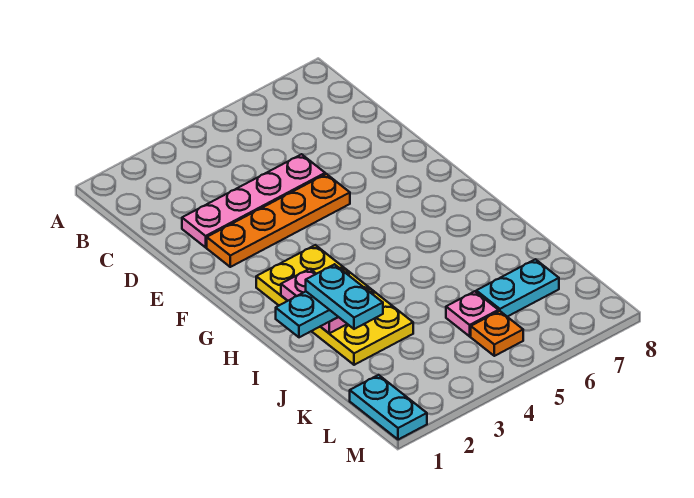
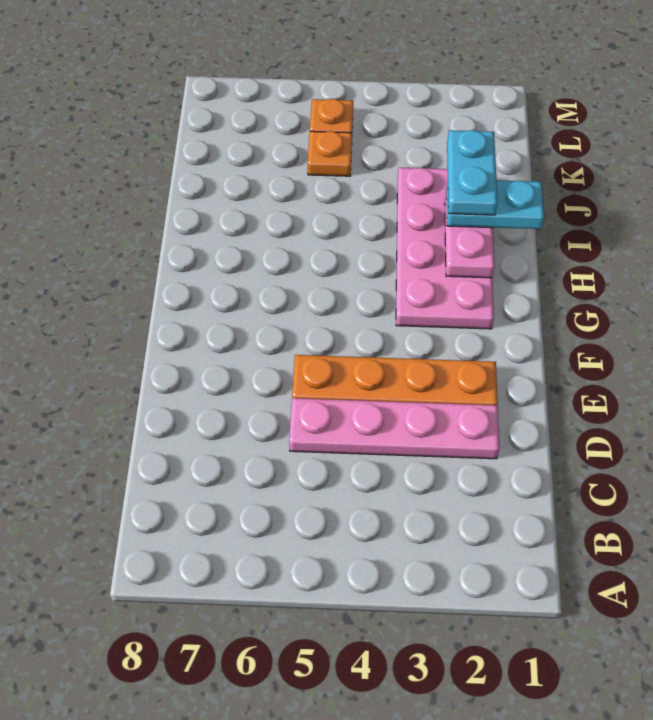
yellow plate G2:J3 level 1 -> pink plate G2:J3 level 1
pink plate K5 level 1 -> orange plate K5 level 1
cyan plate K6:K7 level 1 -> none
cyan plate L1:M1 level 1 -> none

